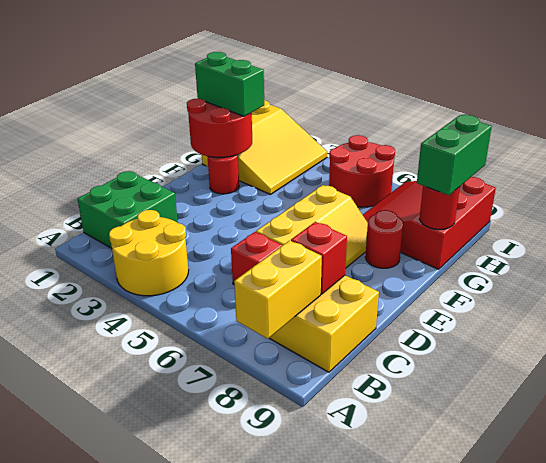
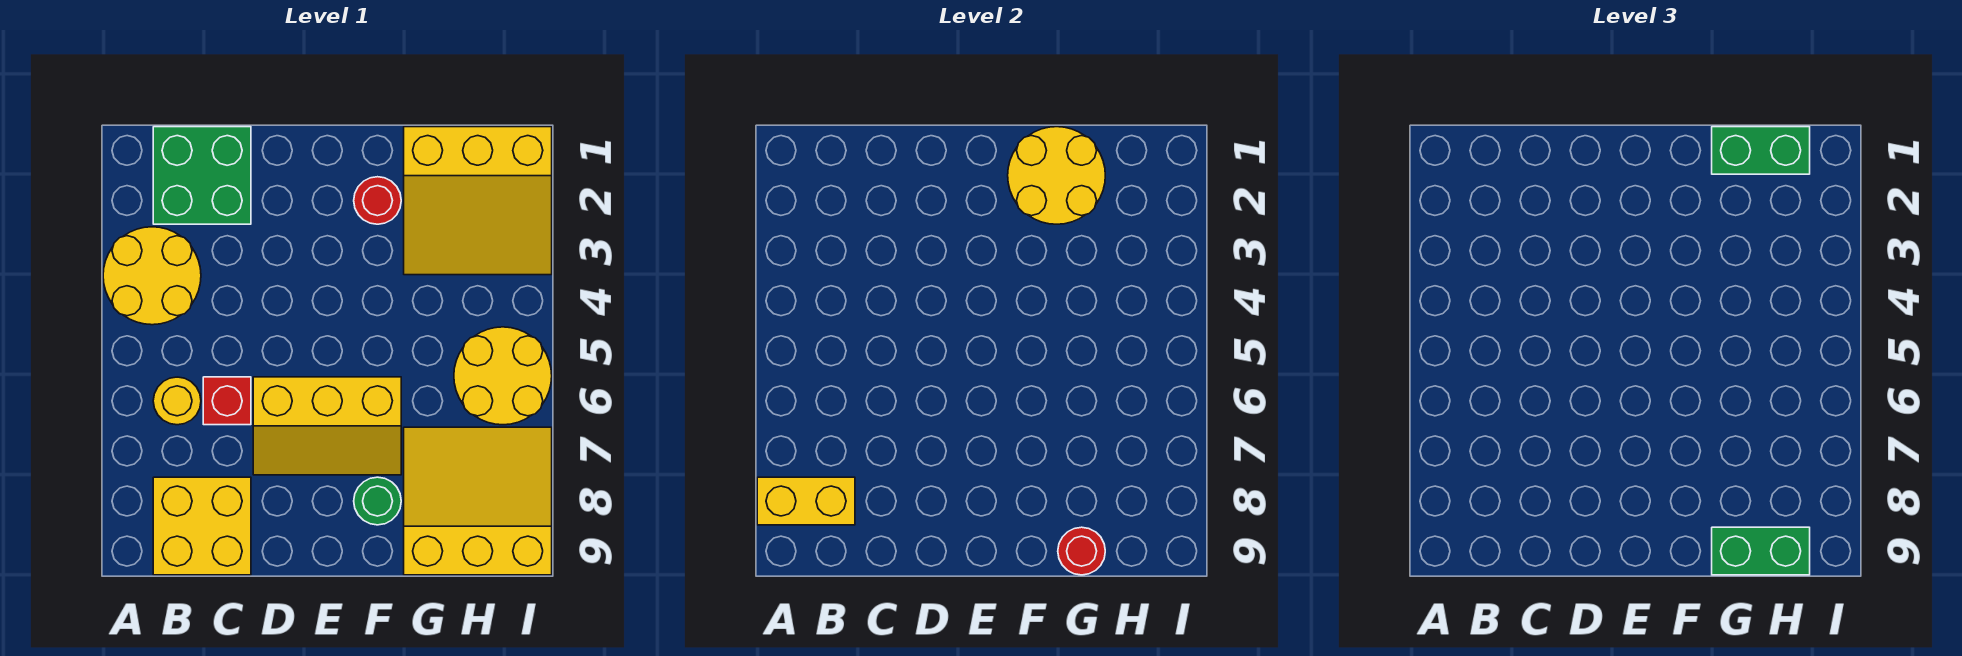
none -> yellow round brick B6 level 1
red brick C8 level 2 -> none
red round brick F1:G2 level 2 -> yellow round brick F1:G2 level 2
red round brick F8 level 1 -> green round brick F8 level 1
green brick G1:G2 level 3 -> green brick G1:H1 level 3
red slope G7:I9 level 1 top 9 -> yellow slope G7:I9 level 1 top 9
red round brick H5:I6 level 1 -> yellow round brick H5:I6 level 1

